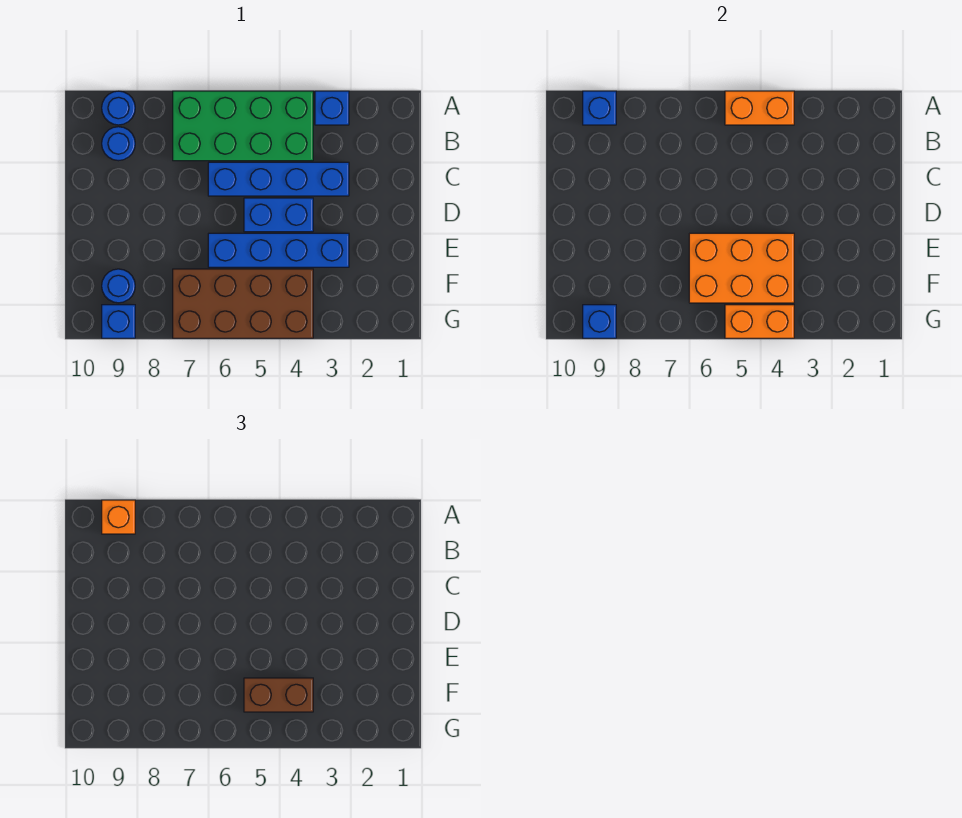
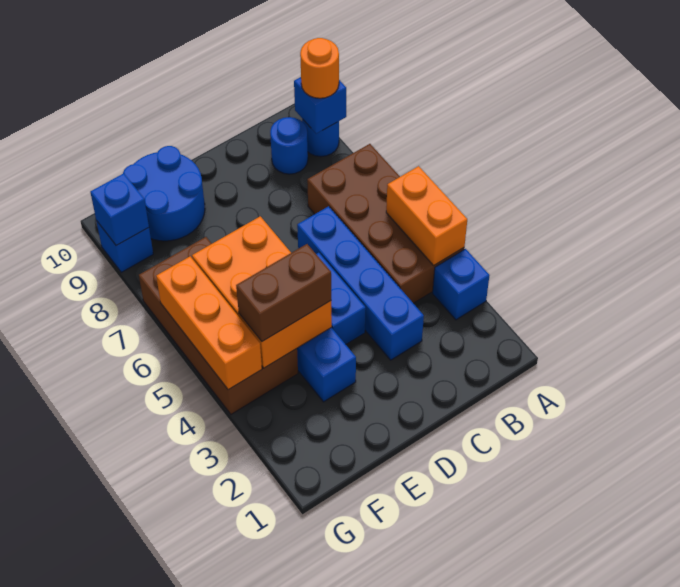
green brick A4:B7 level 1 -> brown brick A4:B7 level 1
orange brick A9 level 3 -> orange round brick A9 level 3
brown brick F4:F5 level 3 -> brown brick E4:F4 level 3
blue round brick F9 level 1 -> blue round brick E9:F10 level 1
orange brick G4:G5 level 2 -> orange brick G4:G6 level 2

